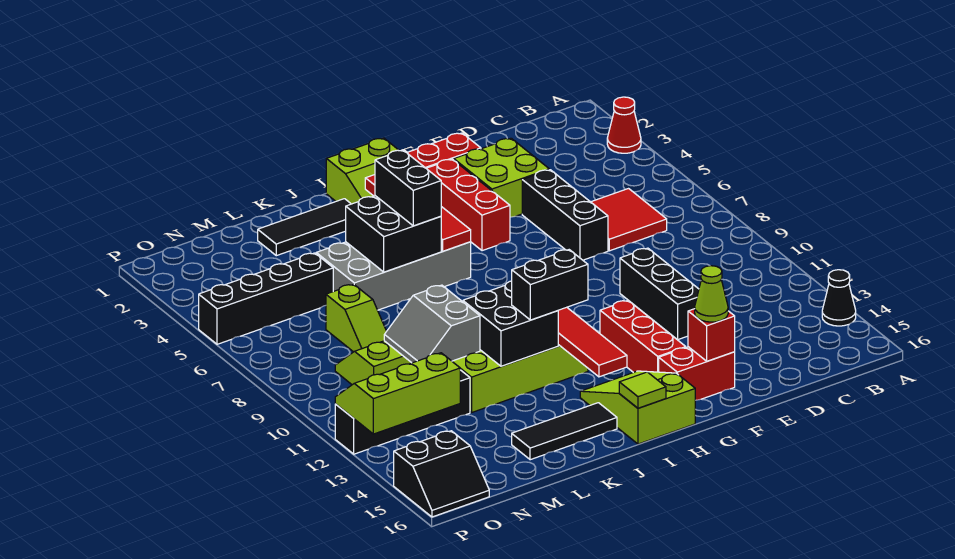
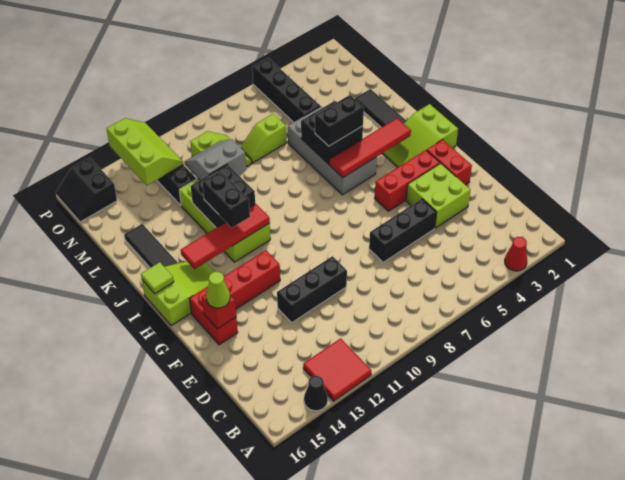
red tile C6:D7 level 1 -> red tile A12:B13 level 1

